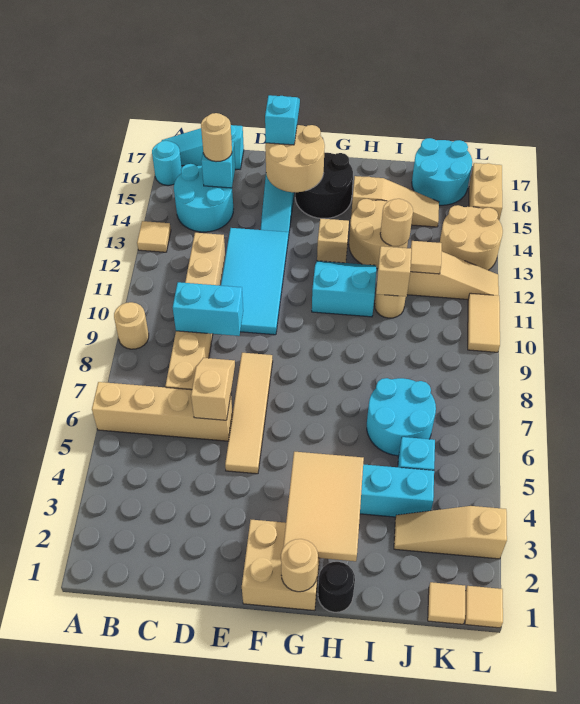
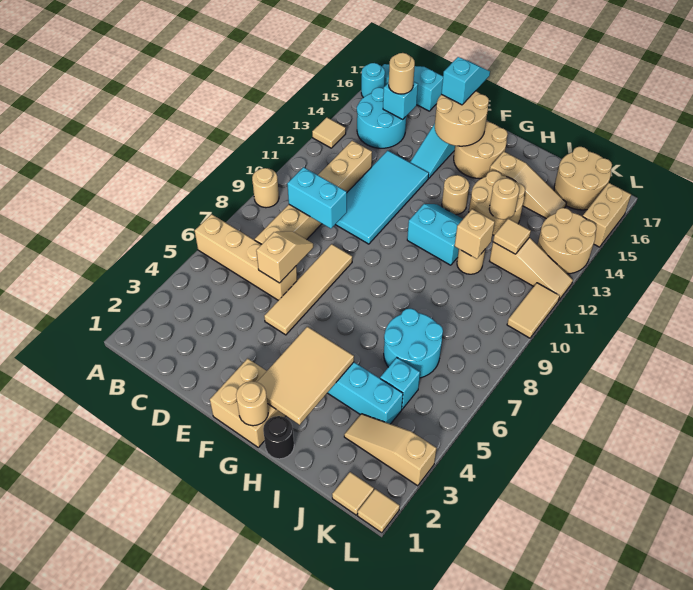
black round brick F15:G16 level 1 -> tan round brick F15:G16 level 1
tan brick G13 level 1 -> tan round brick G13 level 1
cyan round brick J16:K17 level 1 -> tan round brick J16:K17 level 1

